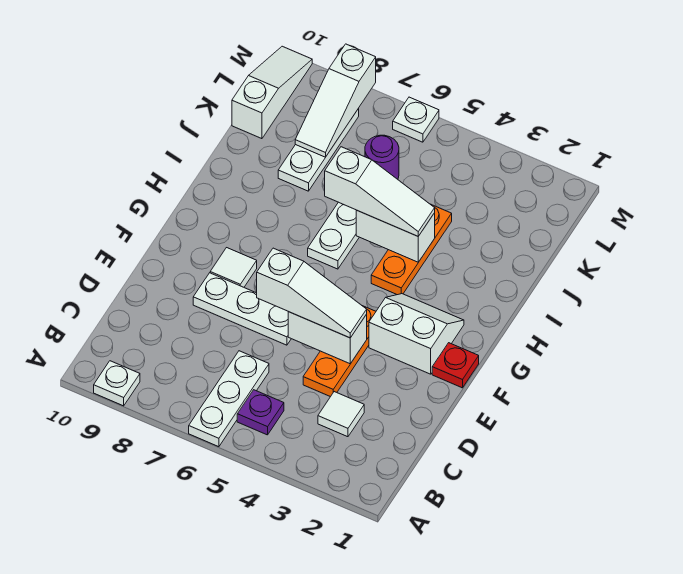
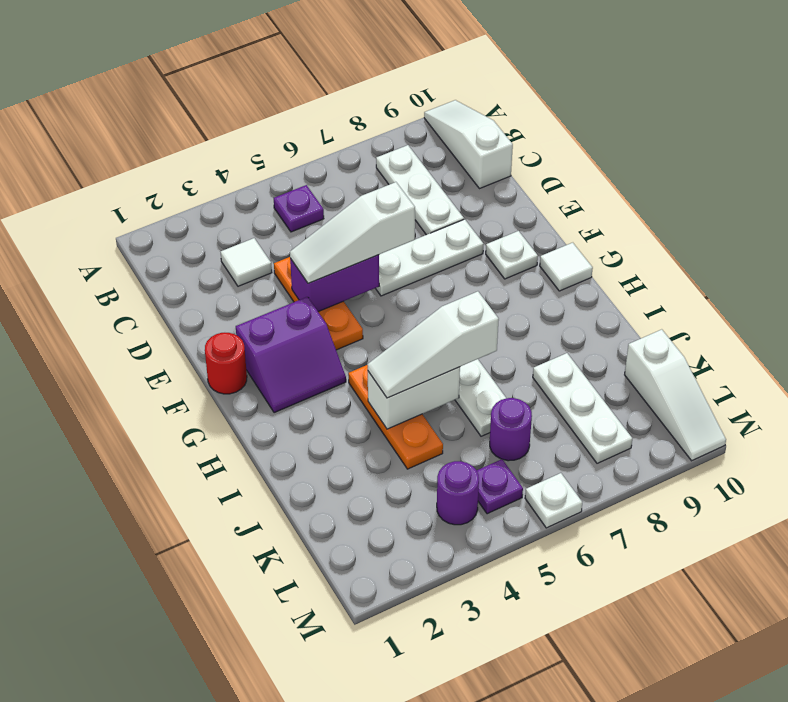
white plate A6:C6 level 1 -> white plate B8:D8 level 1
white plate A9 level 1 -> white plate F9 level 1
white brick E4:E5 level 2 -> purple brick E4:E5 level 2
red plate F1 level 1 -> red round brick F1 level 1
white slope F2:G3 level 1 top F -> purple slope F2:G3 level 1 top F
white tile F8 level 1 -> white tile G10 level 1
white slope K8:M8 level 2 top M -> white slope A10:C10 level 1 top C
none -> purple round brick L4 level 1
none -> purple plate L5 level 1

